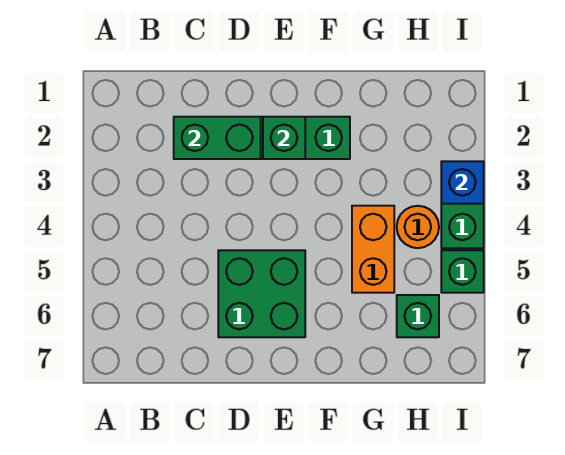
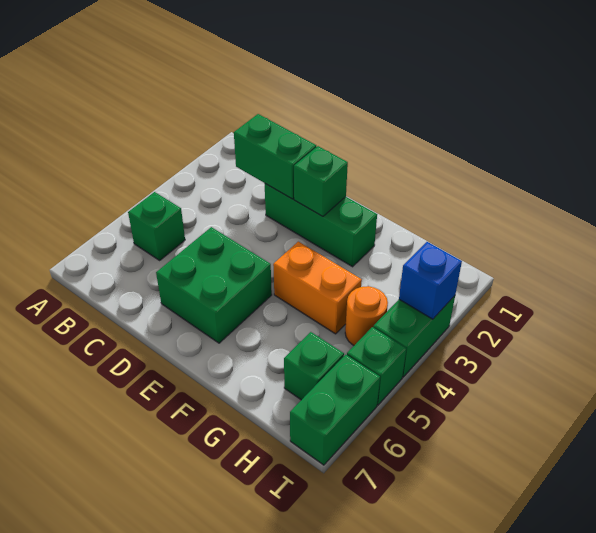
none -> green brick B5 level 1
orange brick G4:G5 level 1 -> orange brick F4:G4 level 1
none -> green brick I6:I7 level 1

